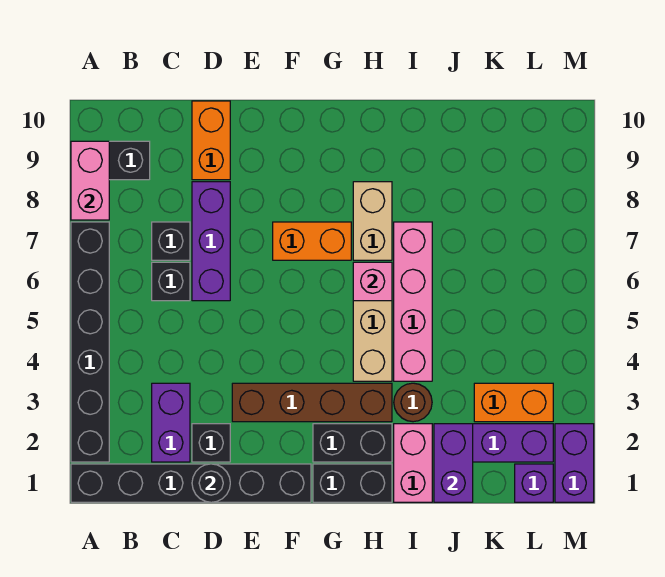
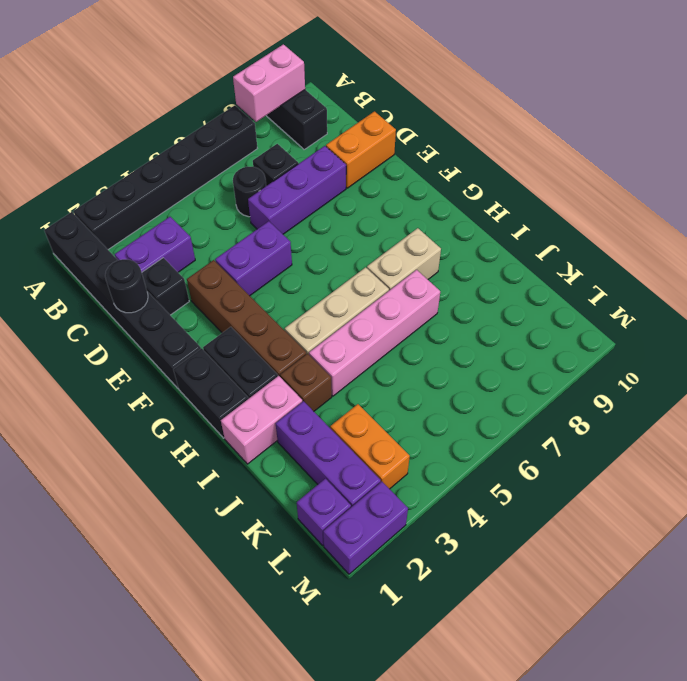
black brick C6 level 1 -> black round brick C6 level 1
orange brick F7:G7 level 1 -> none
pink brick H6 level 2 -> none
brown round brick I3 level 1 -> brown brick I3 level 1
purple brick J1:J2 level 2 -> purple brick E4:E5 level 1

